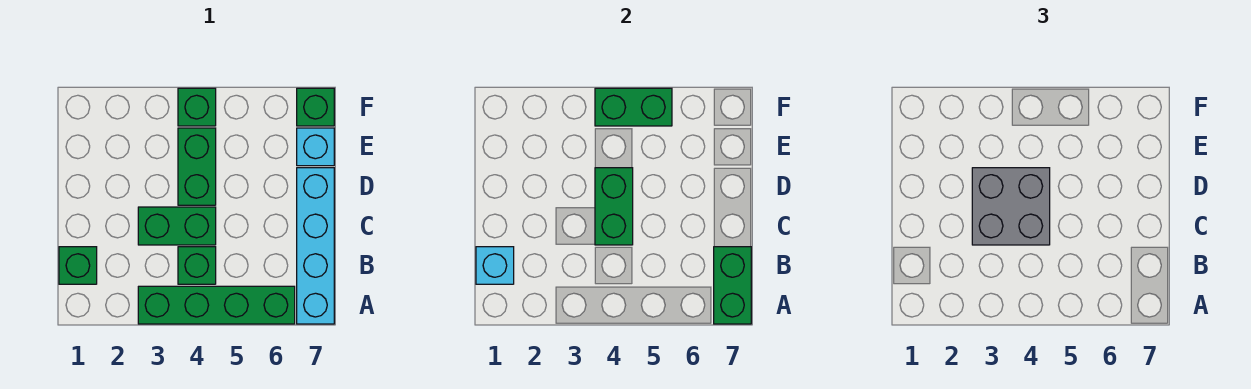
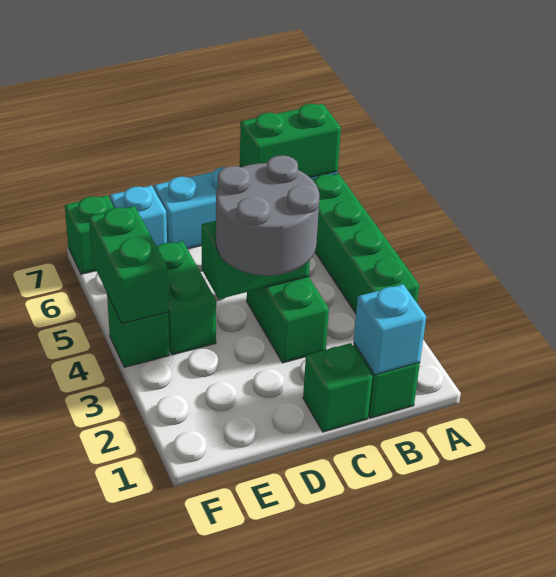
green brick B4 level 1 -> green brick C1 level 1
grey brick C3:D4 level 3 -> grey round brick C3:D4 level 3
green brick D4:E4 level 1 -> green brick E4:E5 level 1

